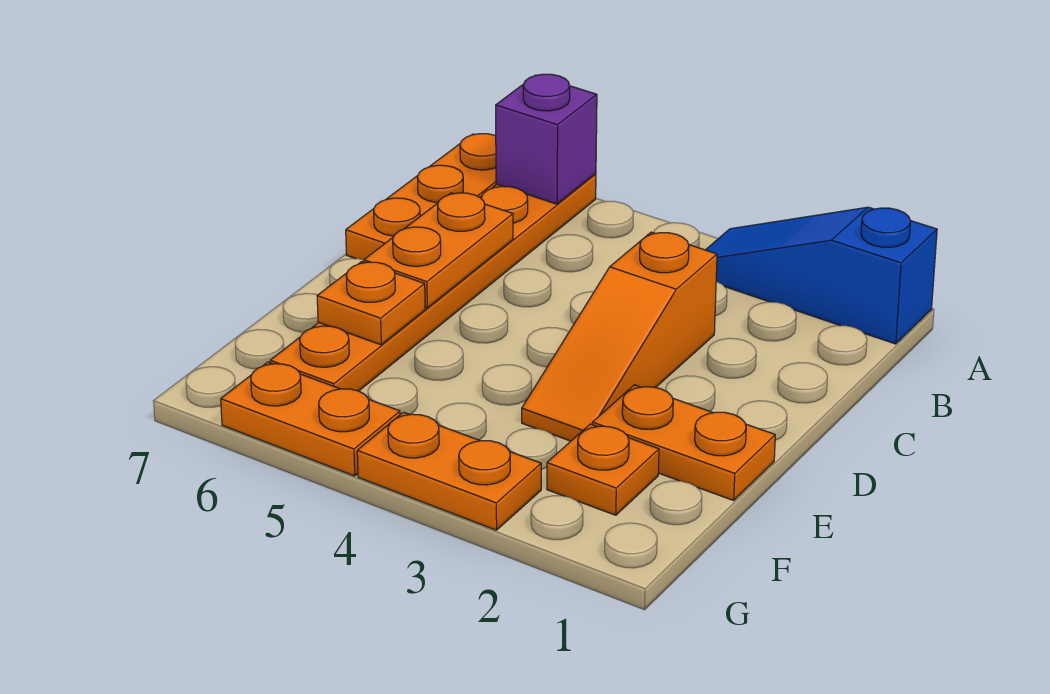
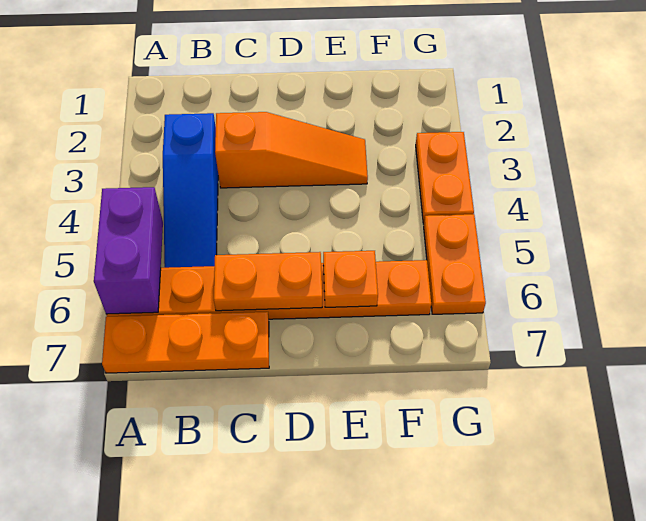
blue slope A1:A3 level 1 top 1 -> blue slope B3:B5 level 1 top 3
purple brick A6 level 2 -> purple brick A5:A6 level 2
orange plate E1:E2 level 1 -> none
orange plate F2 level 1 -> none

